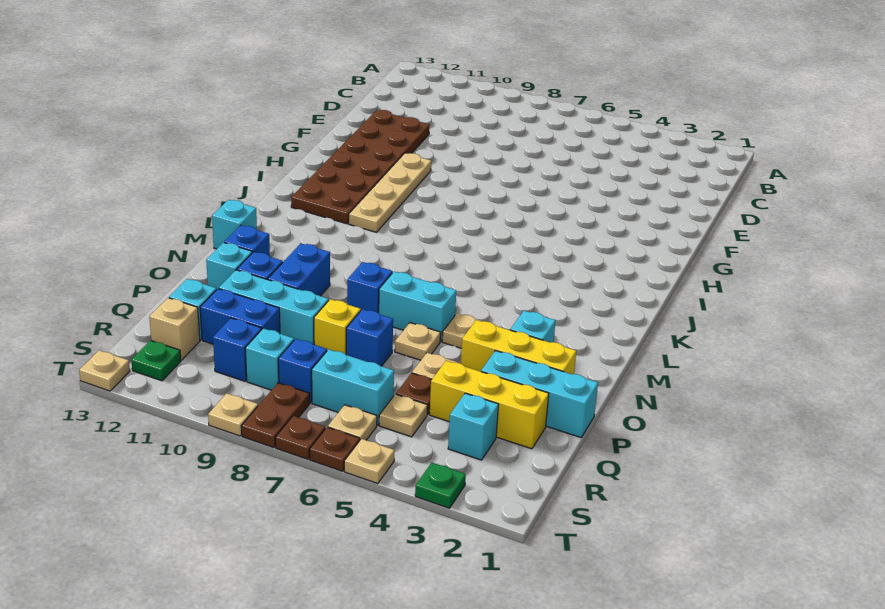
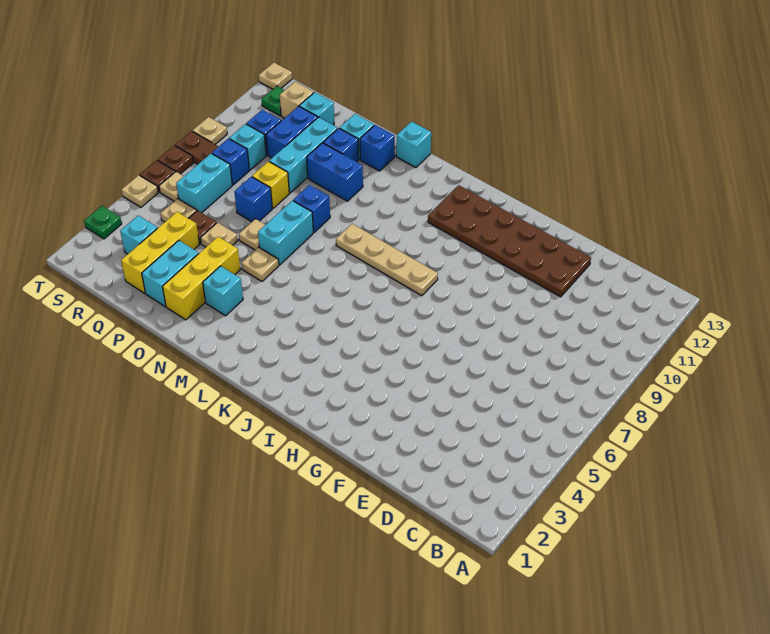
tan plate G10:J10 level 1 -> tan plate I8:L8 level 1
cyan brick P1:P3 level 1 -> cyan brick P2:P3 level 1

